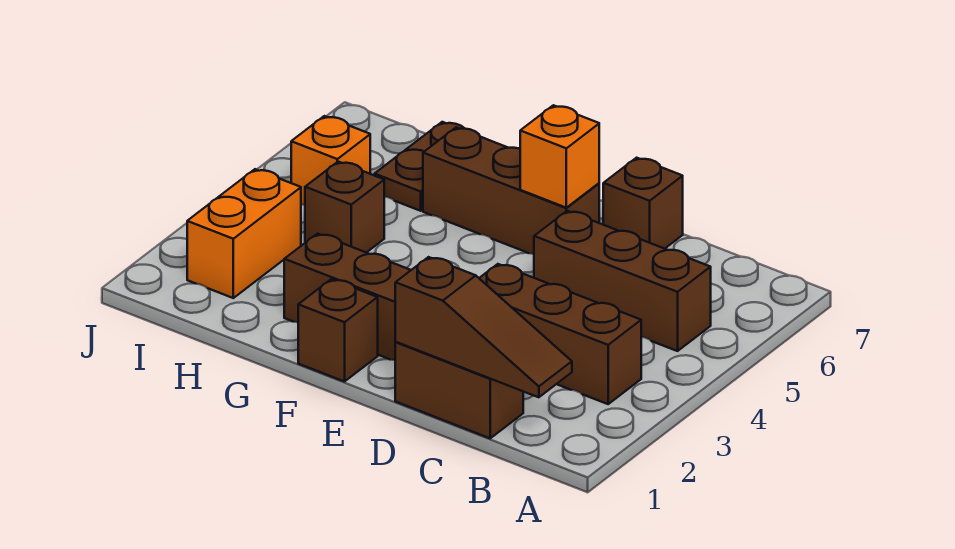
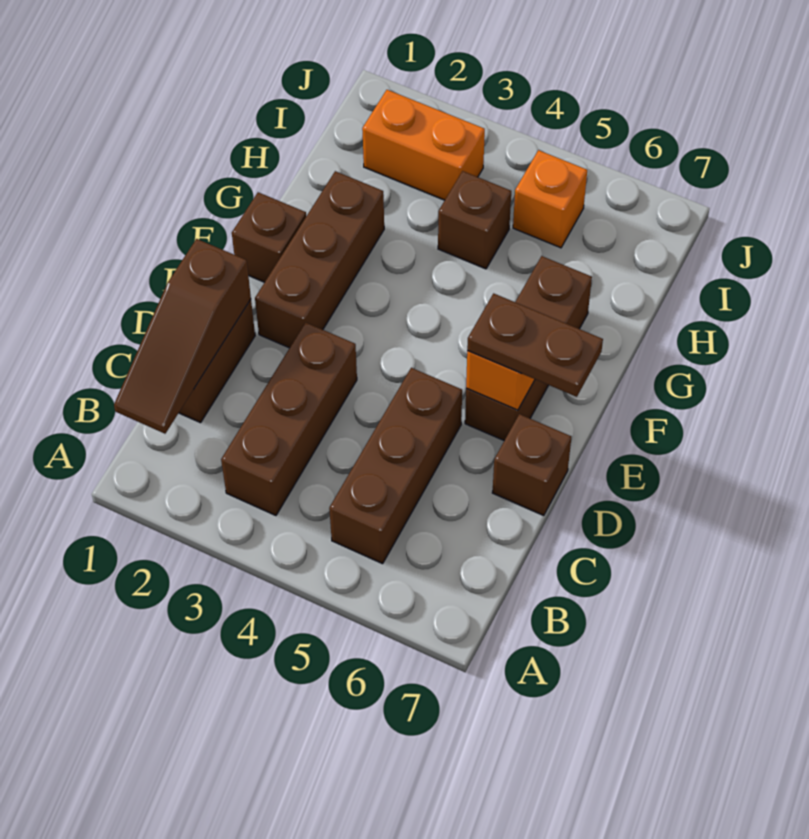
brown plate H6:H7 level 1 -> brown plate E6:E7 level 3

